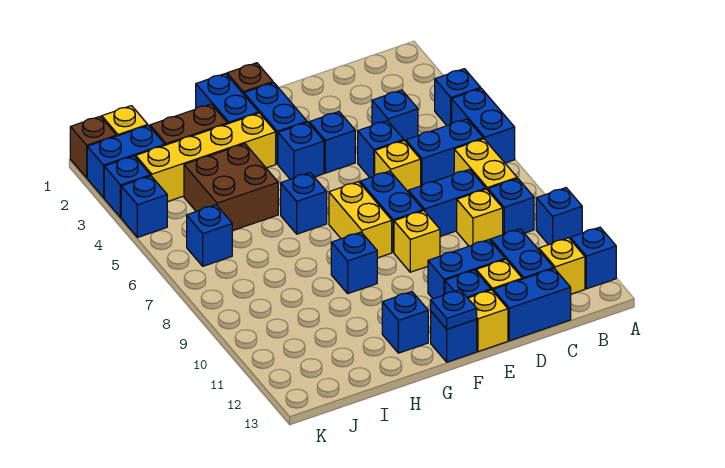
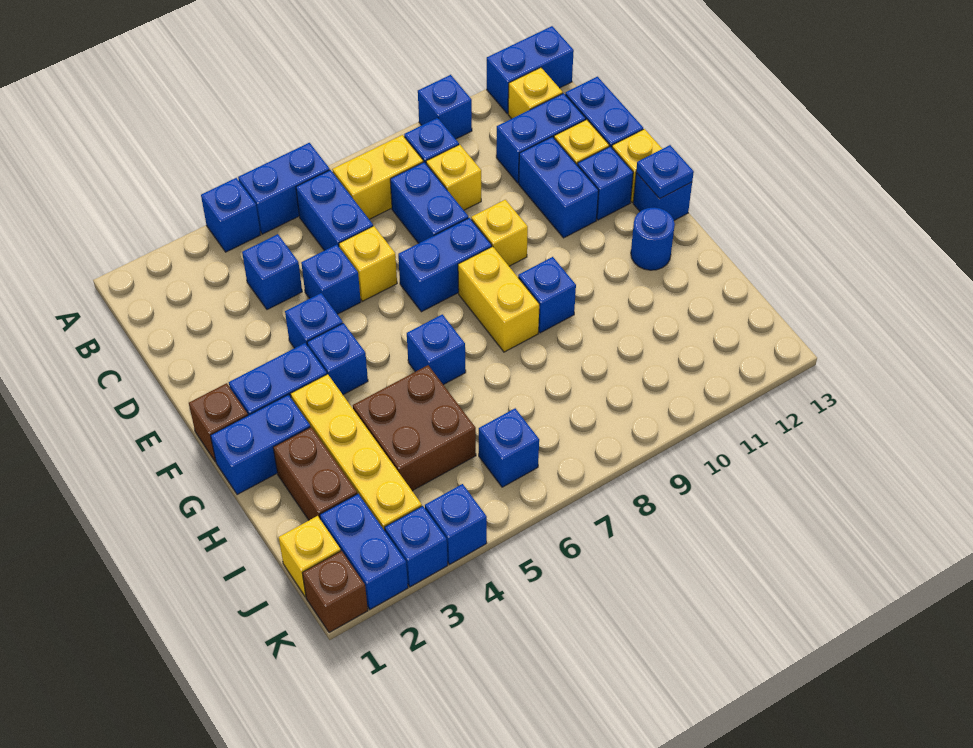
blue brick A12 level 1 -> blue brick A12:A13 level 1
yellow brick F7:F8 level 1 -> yellow brick F8:G8 level 1
blue brick G12 level 1 -> blue round brick G12 level 1

